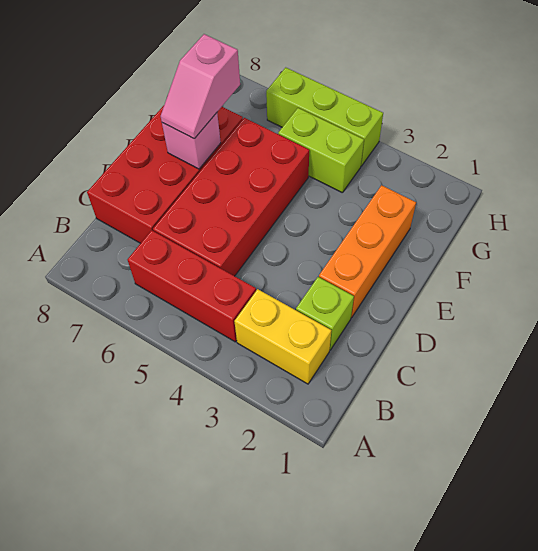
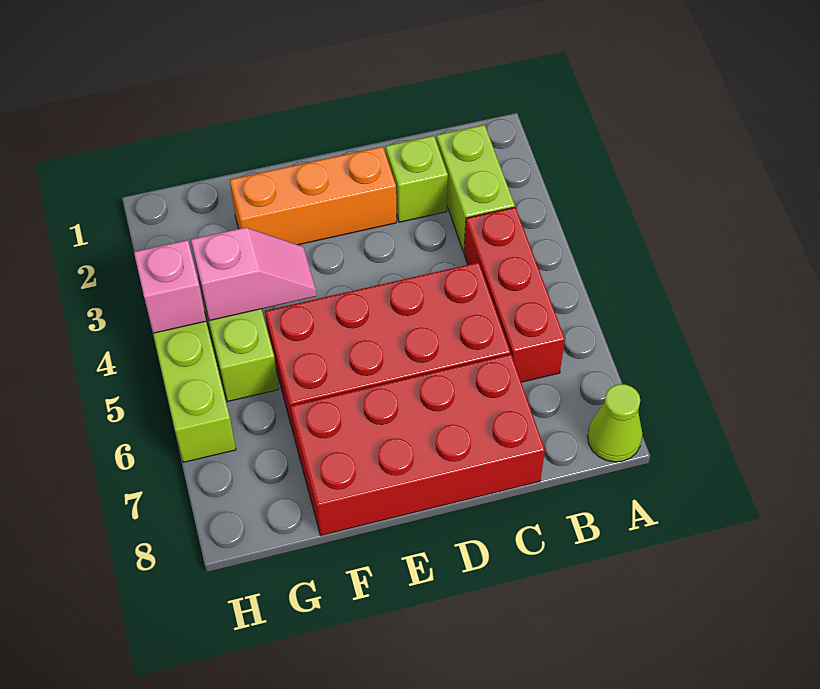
none -> lime cone A8 level 1
yellow brick B2:B3 level 1 -> lime brick B2:B3 level 1
pink brick E7 level 2 -> pink brick H4 level 2
pink slope E7:F7 level 3 top F -> pink slope F4:G4 level 2 top G

